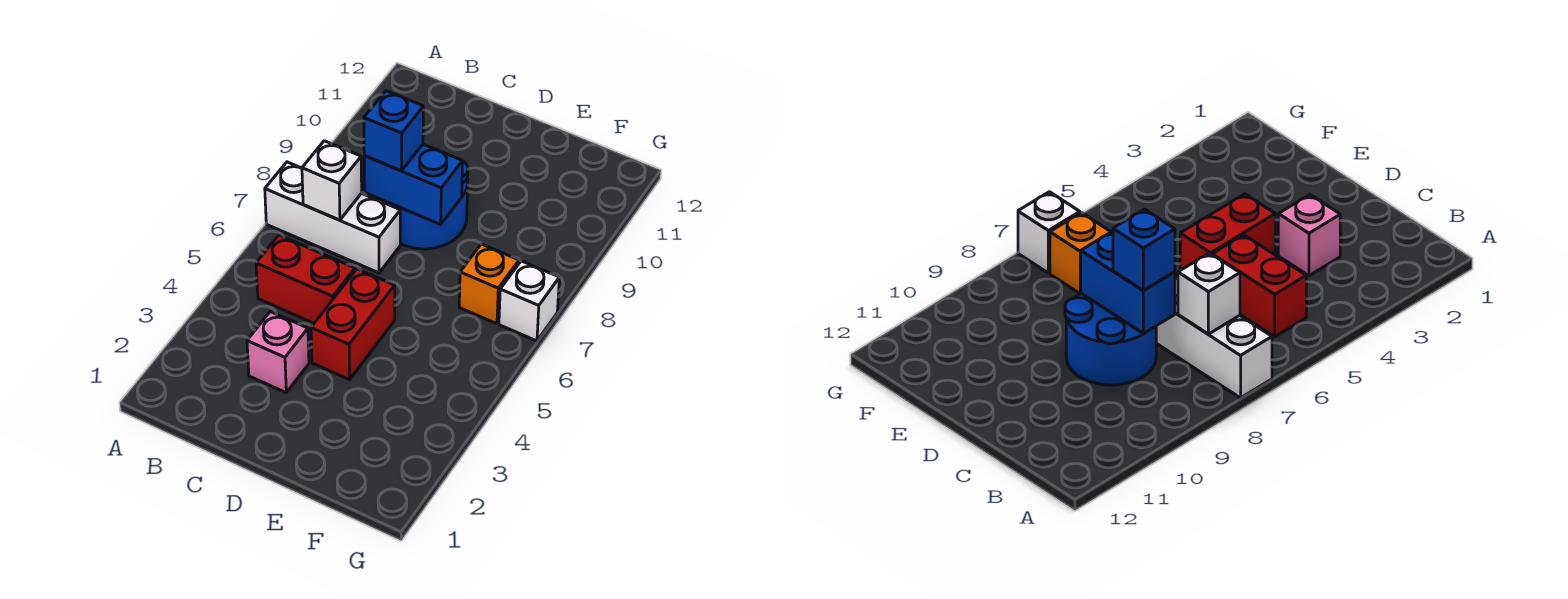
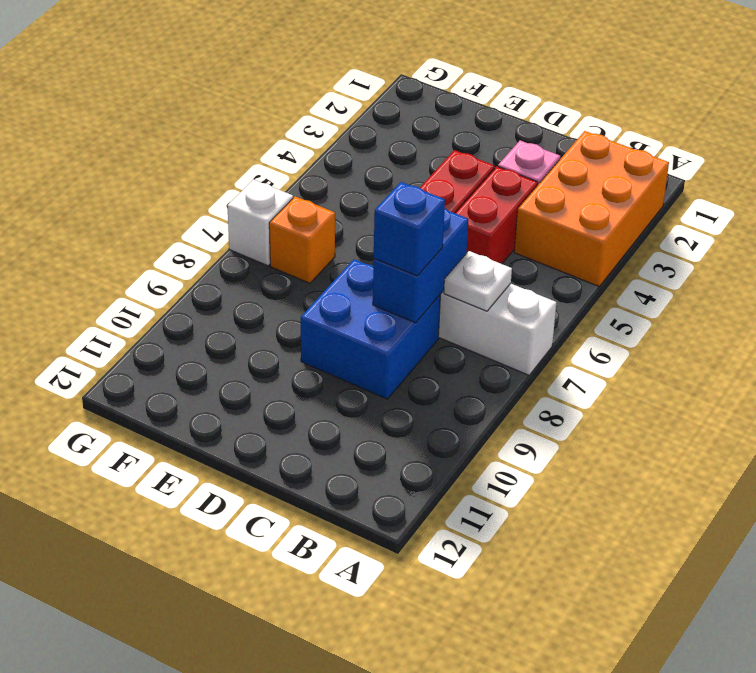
none -> orange brick A2:B4 level 1
red brick B5:C5 level 1 -> red brick C4:C5 level 1
white brick B7 level 2 -> white plate B7 level 2
blue round brick C8:D9 level 1 -> blue brick C8:D9 level 1
blue brick C8:D8 level 2 -> blue brick C7:C8 level 2

